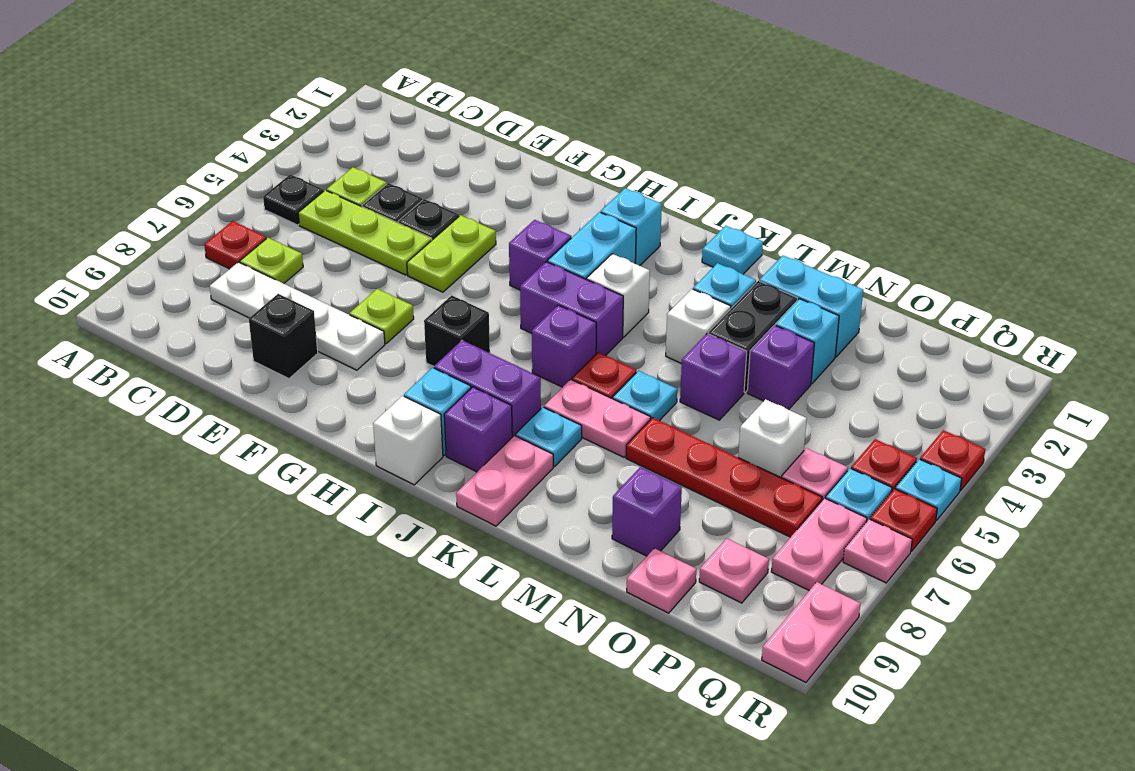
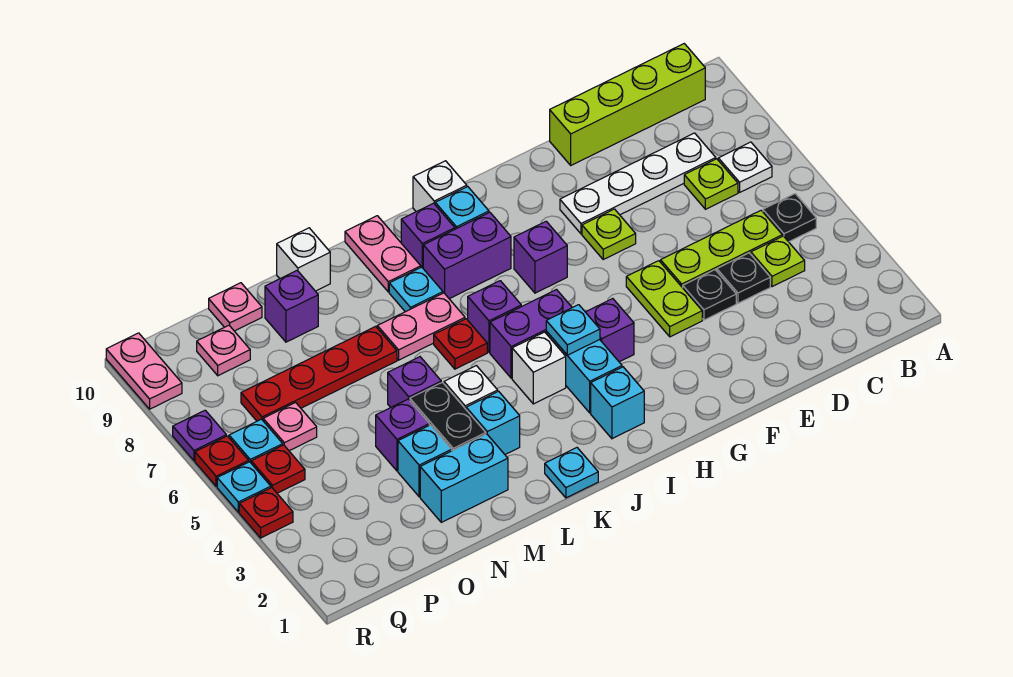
red plate B7 level 1 -> white plate B7 level 1
none -> lime brick B10:E10 level 1
black brick E9 level 1 -> none
black brick H7 level 1 -> purple brick H7 level 1
cyan plate L6 level 1 -> cyan plate I4 level 2
white brick O6 level 1 -> white brick M10 level 1
pink plate Q7:Q8 level 1 -> none
pink plate R7 level 1 -> purple plate R7 level 1

